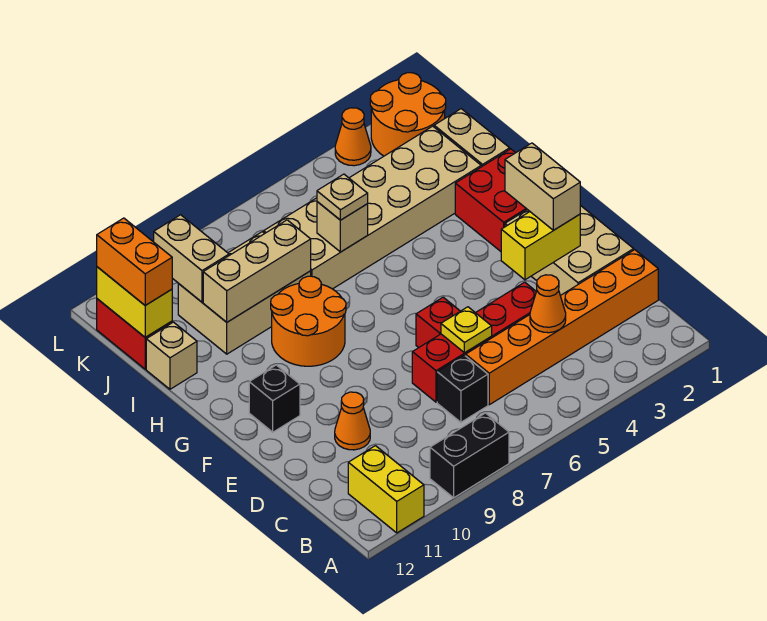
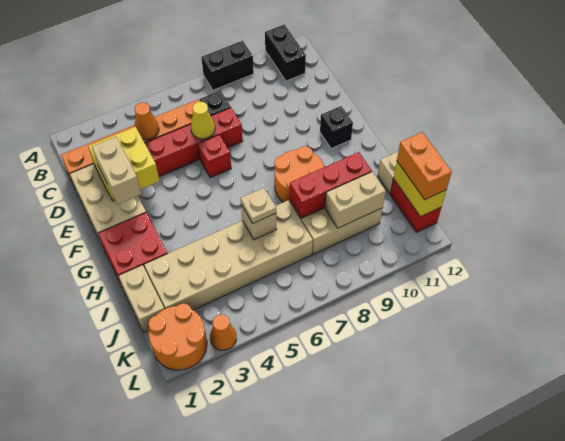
yellow brick A11:B11 level 1 -> black brick A11:B11 level 1
yellow plate D6 level 2 -> yellow cone D6 level 2
orange cone D10 level 1 -> none
yellow brick E2:E3 level 2 -> yellow brick D2:E3 level 2
tan brick I8:I10 level 2 -> red brick I8:I10 level 2
tan brick J10:K10 level 2 -> tan brick J9:J10 level 2

